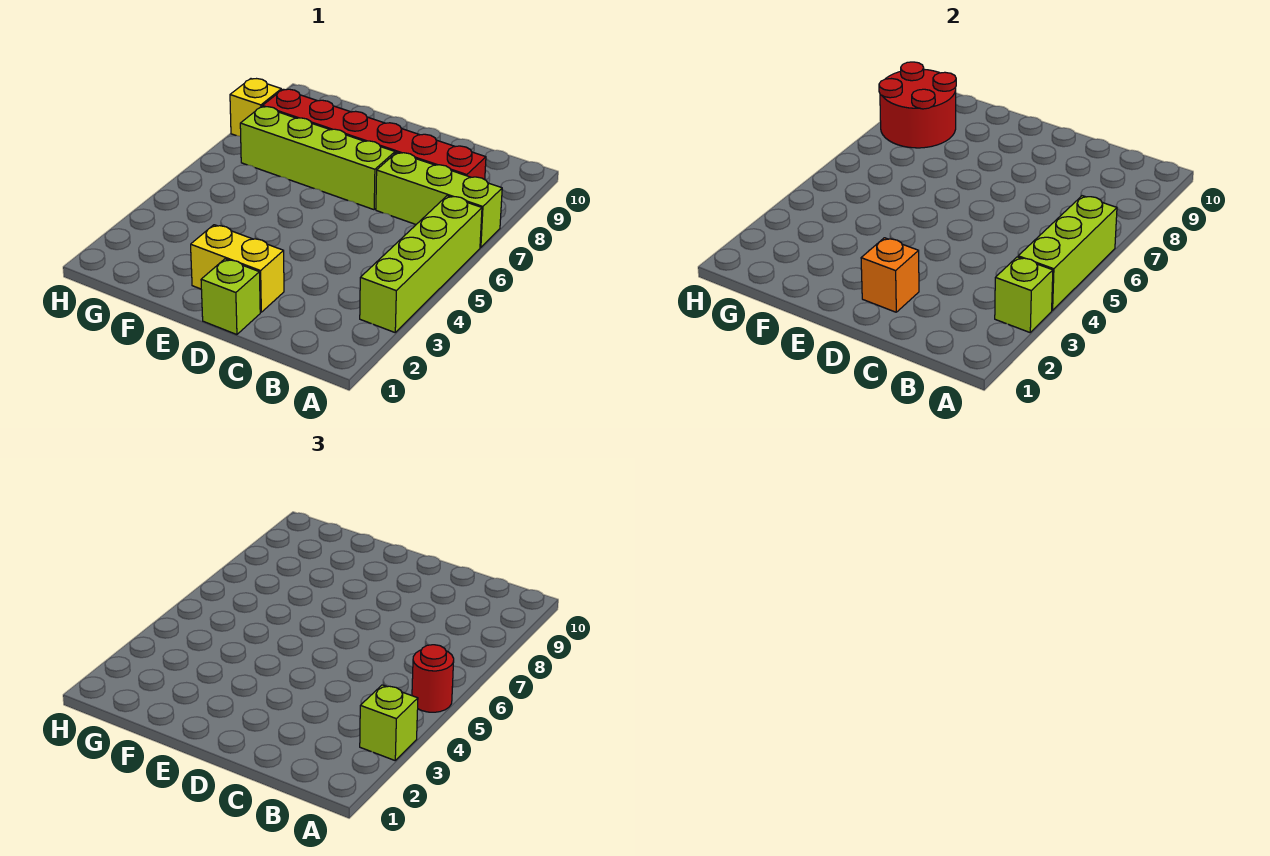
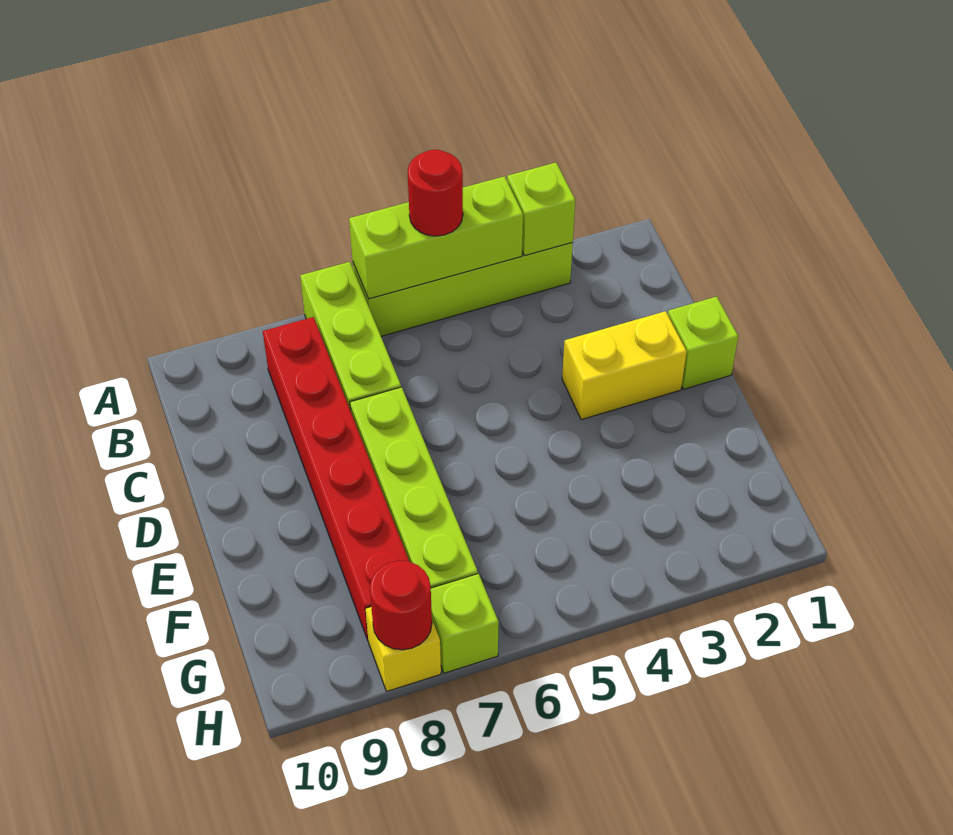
lime brick A3 level 3 -> lime brick H7 level 1
yellow brick D2:E2 level 1 -> yellow brick D2:D3 level 1
orange brick D2 level 2 -> none
red round brick G8:H9 level 2 -> red round brick H8 level 2

